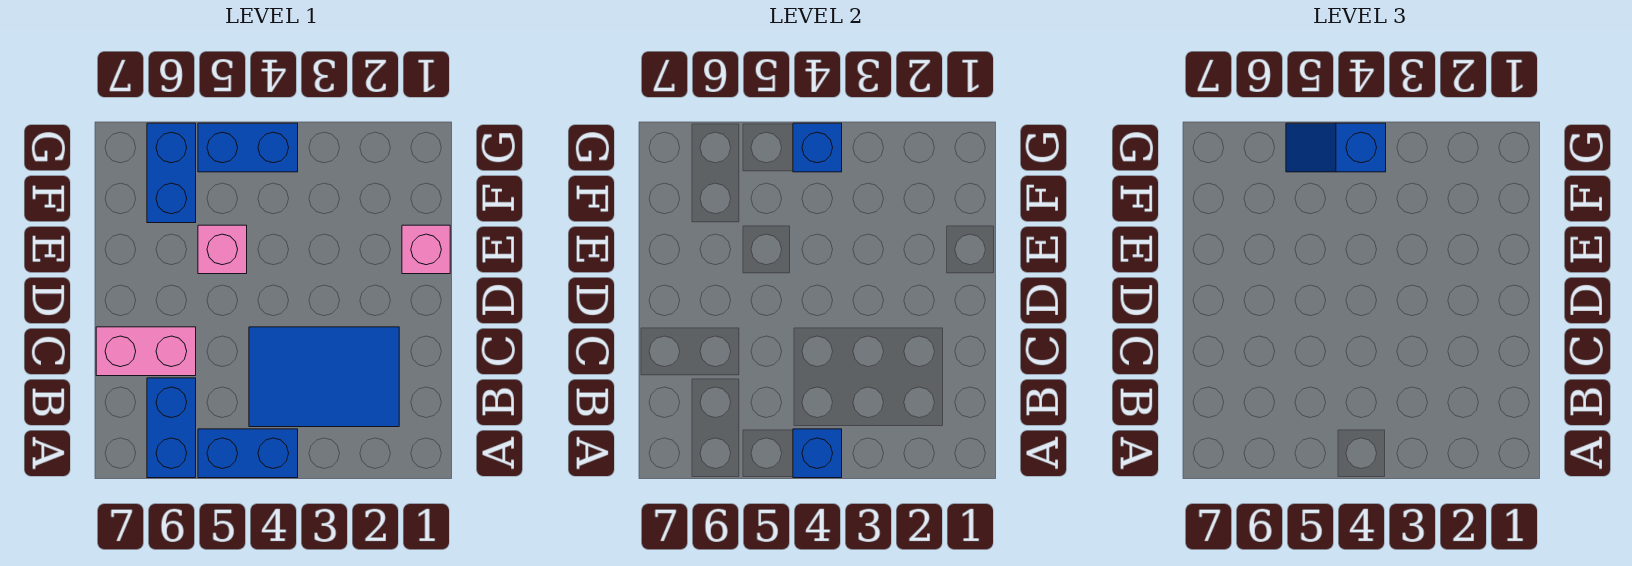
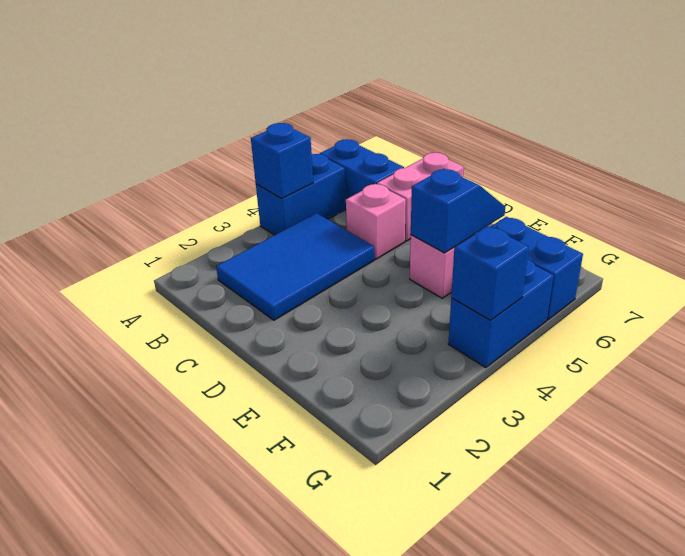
pink brick E1 level 1 -> pink brick C5 level 1
blue slope G4:G5 level 3 top 4 -> blue slope E5:E6 level 2 top 5

